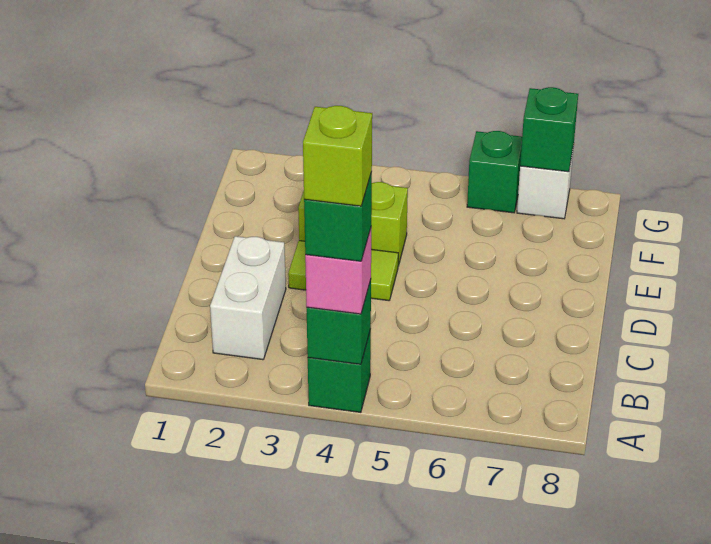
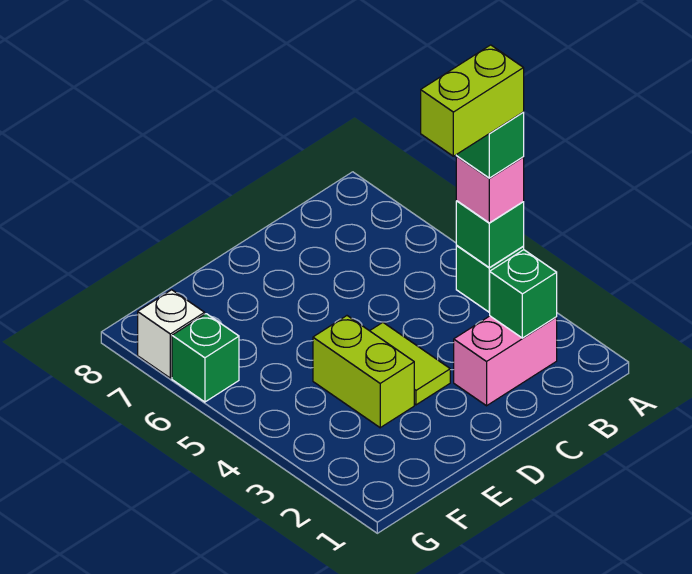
lime brick A4 level 5 -> lime brick A4:B4 level 5
white brick B2:C2 level 1 -> pink brick B2:C2 level 1
green brick G7 level 2 -> green brick B2 level 2

